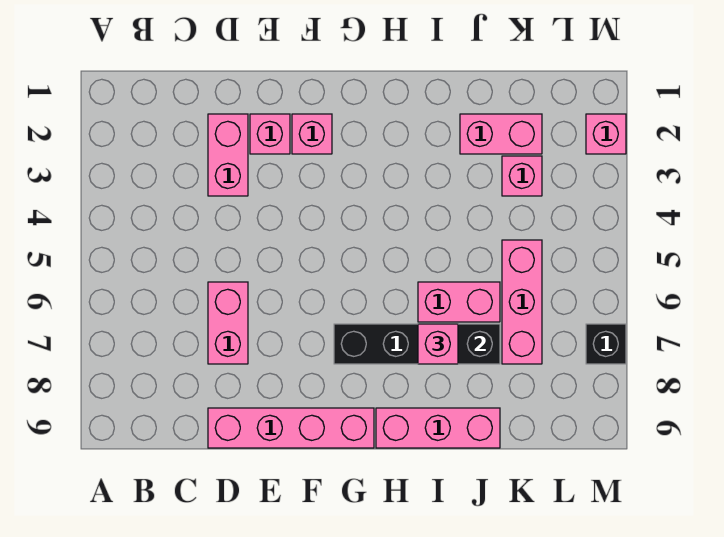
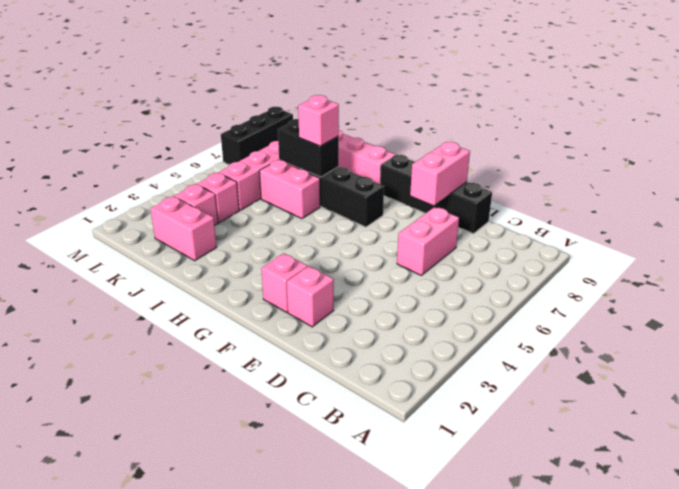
pink brick D2:D3 level 1 -> pink brick E8:E9 level 2
pink brick D9:G9 level 1 -> black brick D9:G9 level 1
pink brick M2 level 1 -> pink brick K4 level 1
black brick M7 level 1 -> black brick M7:M9 level 1

